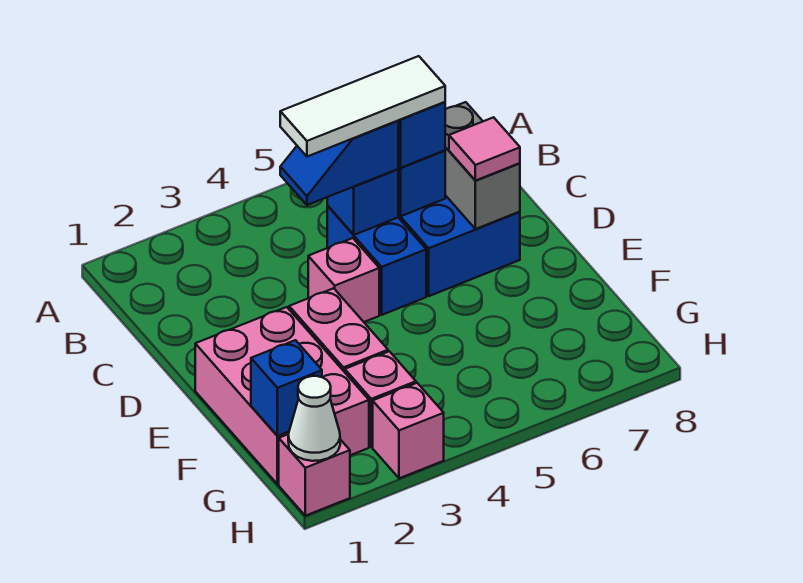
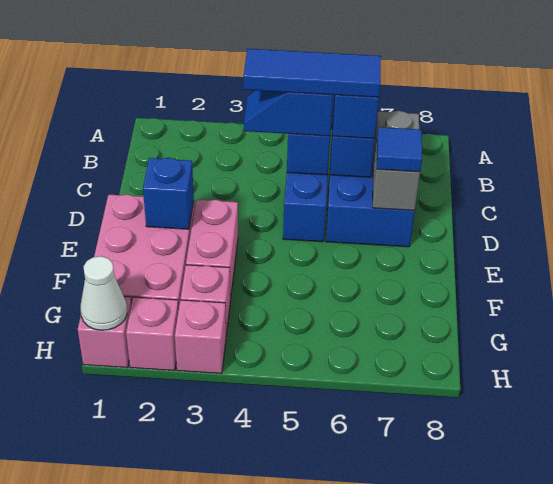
white tile C4:C6 level 4 -> blue tile C4:C6 level 4
pink brick D4 level 1 -> pink brick H2 level 1
pink tile D7 level 3 -> blue tile D7 level 3
blue brick G1 level 2 -> blue brick E2 level 2

